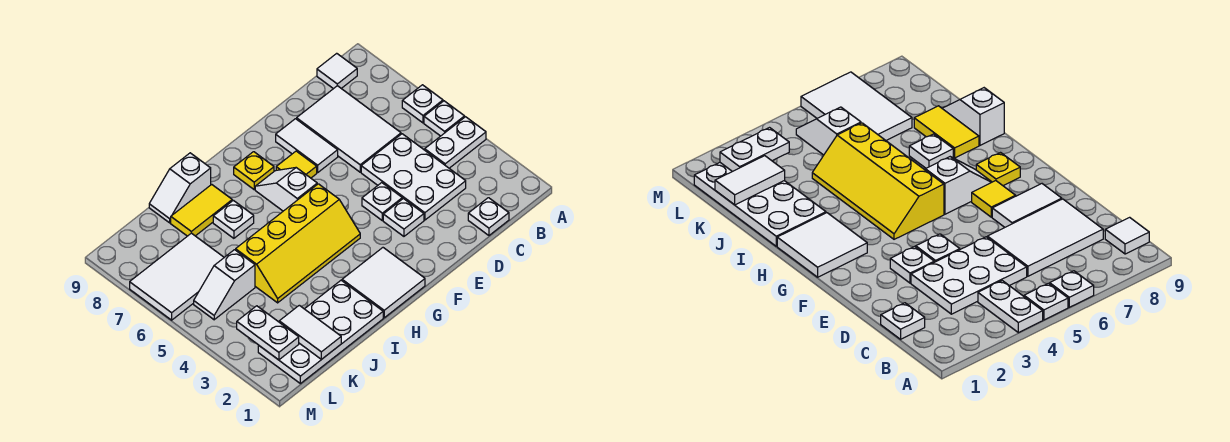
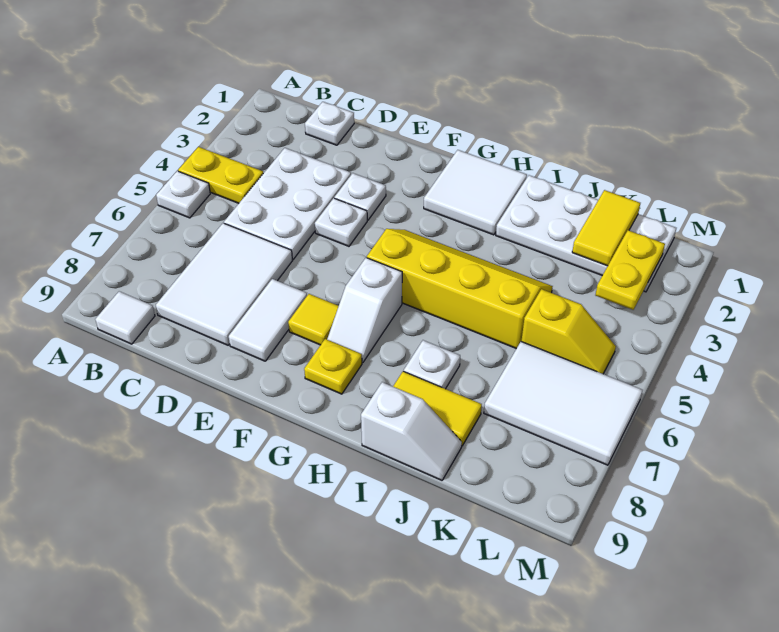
white plate A4:B4 level 1 -> yellow plate A4:B4 level 1
white plate A6 level 1 -> none
white tile K1:K2 level 2 -> yellow tile K1:K2 level 2
white slope K5:L5 level 1 top K -> yellow slope K5:L5 level 1 top K
white plate L2:L3 level 2 -> yellow plate L2:L3 level 2

